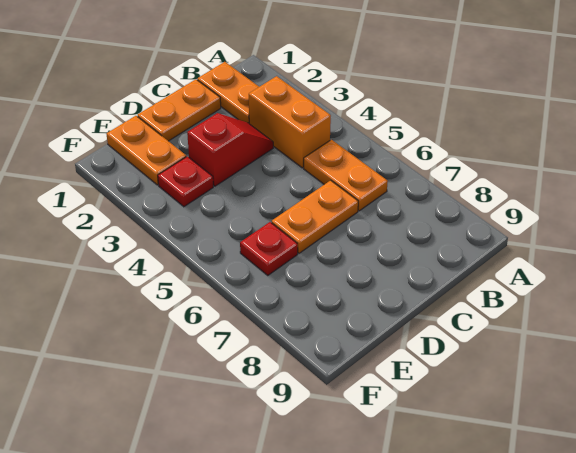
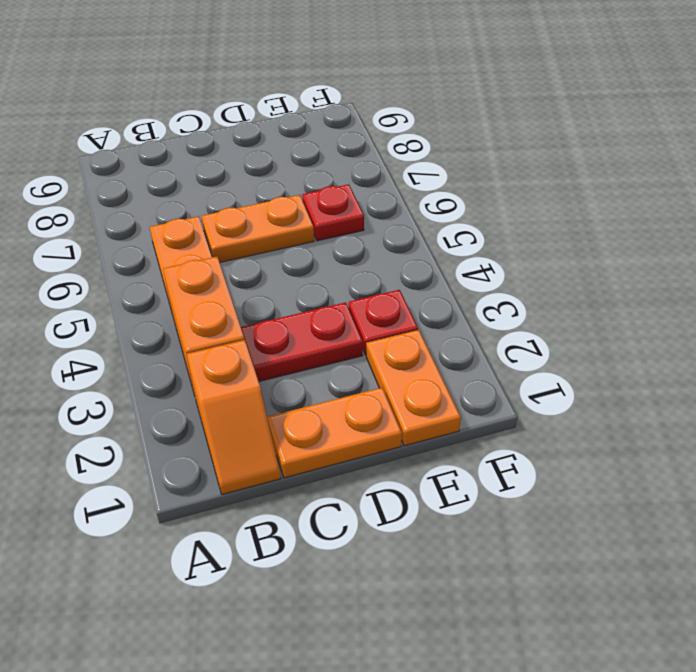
orange plate B1:B2 level 1 -> orange slope B1:B2 level 1 top 2
red slope C3:D3 level 1 top D -> red plate C3:D3 level 1

